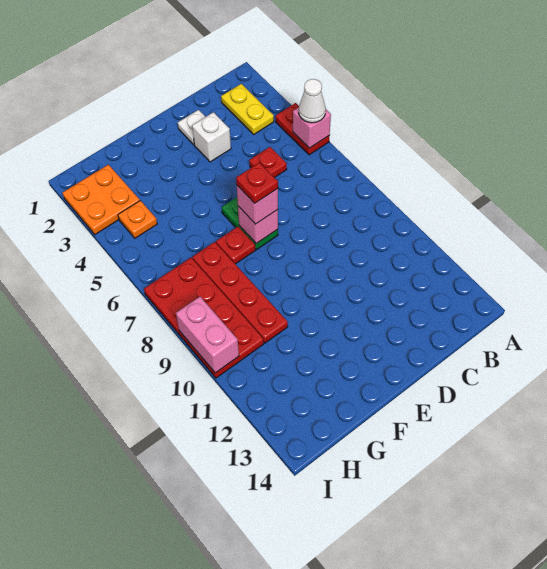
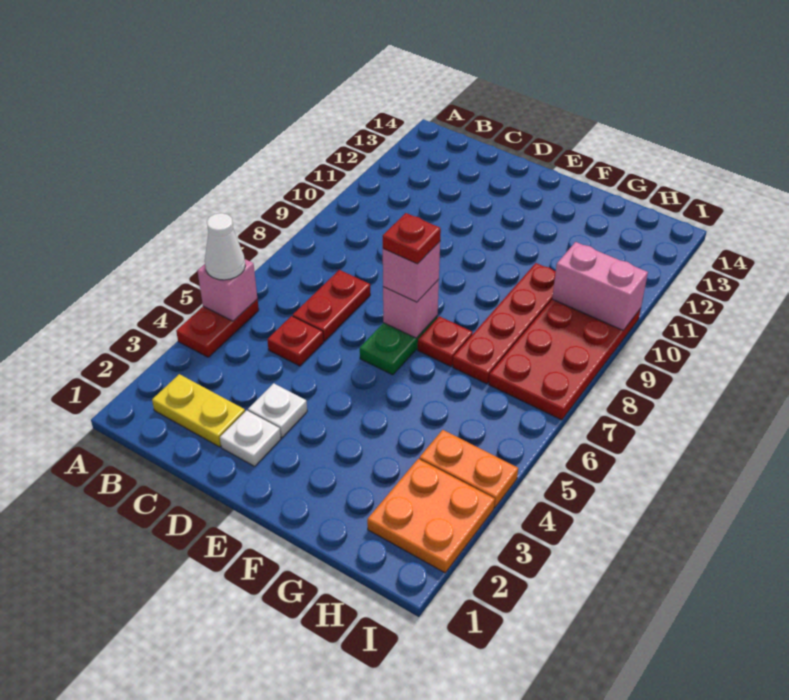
yellow plate B2:B3 level 1 -> yellow plate B2:C2 level 1
none -> red plate C6:C7 level 1
white brick D3 level 1 -> white plate D3 level 1
orange plate H4 level 1 -> orange plate H4:I4 level 1
pink brick I9:I10 level 2 -> pink brick H10:I10 level 2

